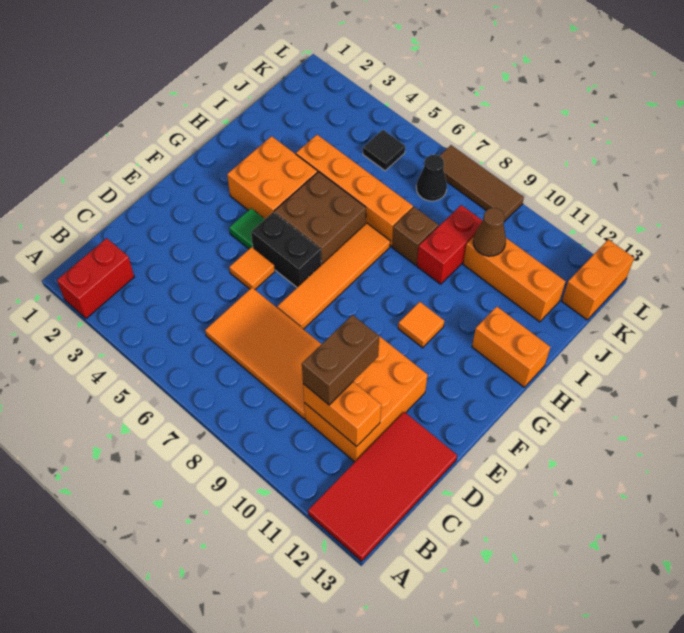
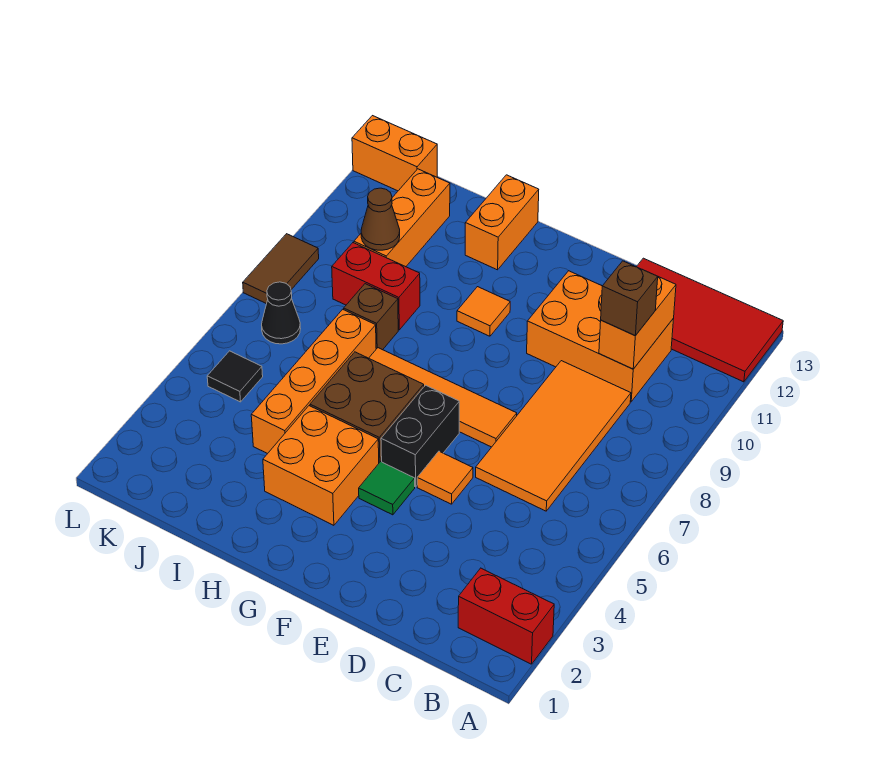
brown brick C10:D10 level 3 -> brown brick C10 level 3
brown tile L7:L9 level 1 -> brown tile L8:L9 level 1

